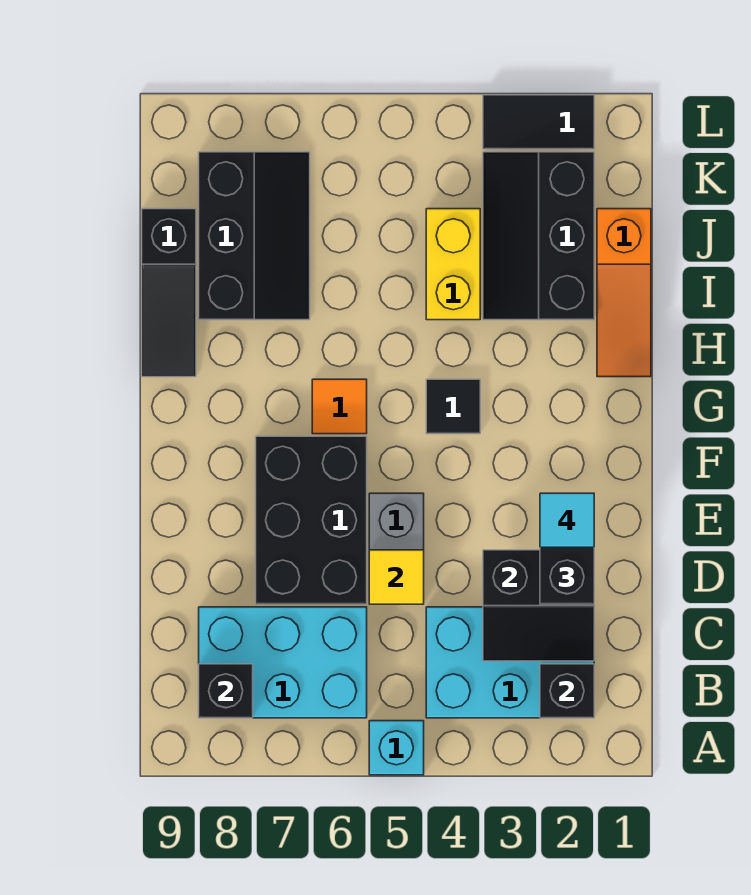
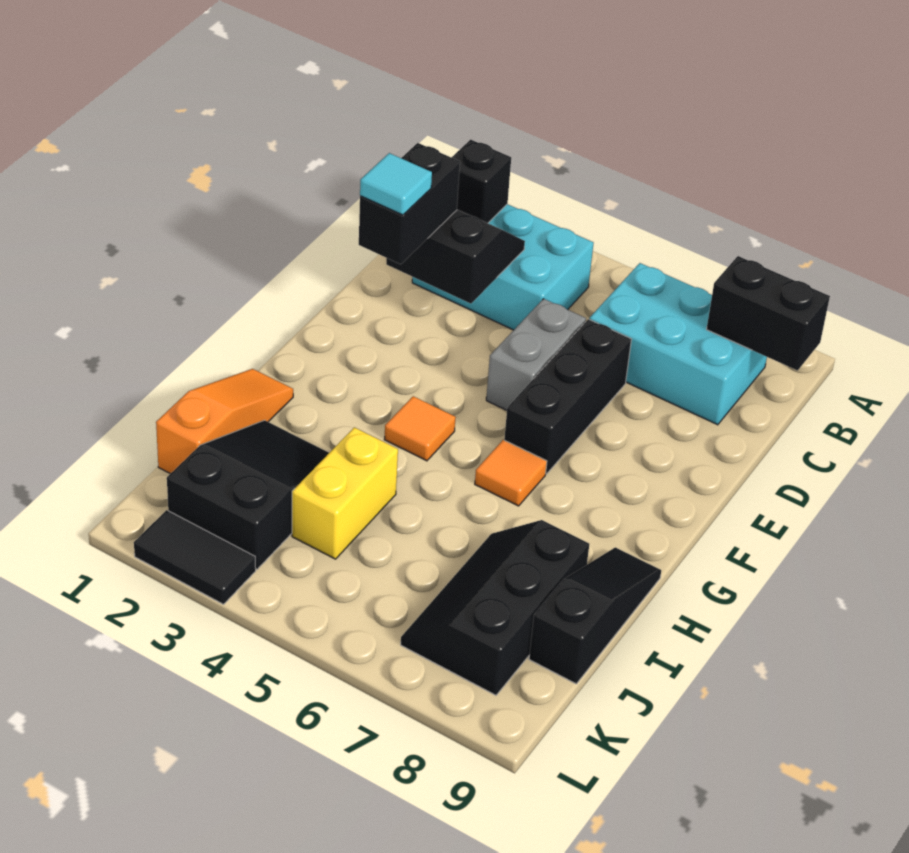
cyan brick A5 level 1 -> none
black brick B8 level 2 -> black brick B8:B9 level 2
yellow tile D5 level 2 -> none
black brick D6:F7 level 1 -> black brick D6:F6 level 1
black tile G4 level 1 -> orange tile G4 level 1
black slope I2:K3 level 1 top 2 -> black slope I2:K3 level 1 top K

